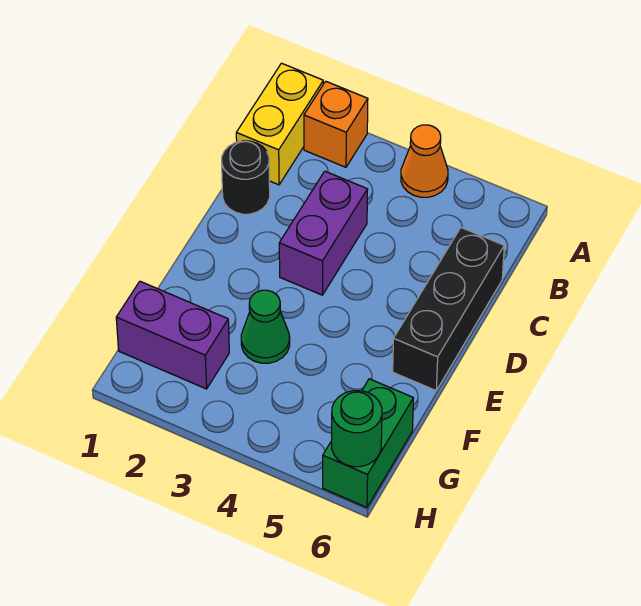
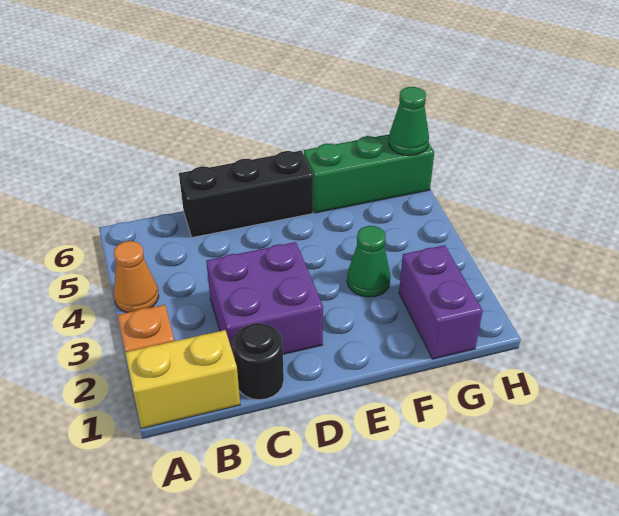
purple brick C3:D3 level 1 -> purple brick C2:D3 level 1
green brick G6:H6 level 1 -> green brick F6:H6 level 1
green round brick H6 level 2 -> green cone H6 level 2

